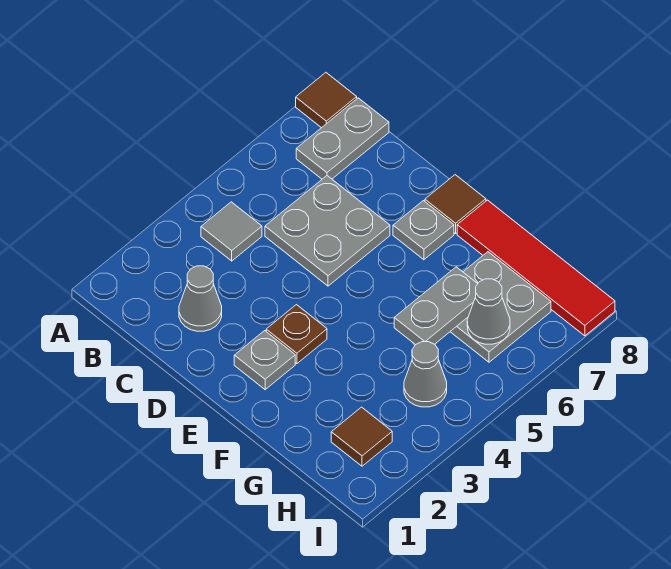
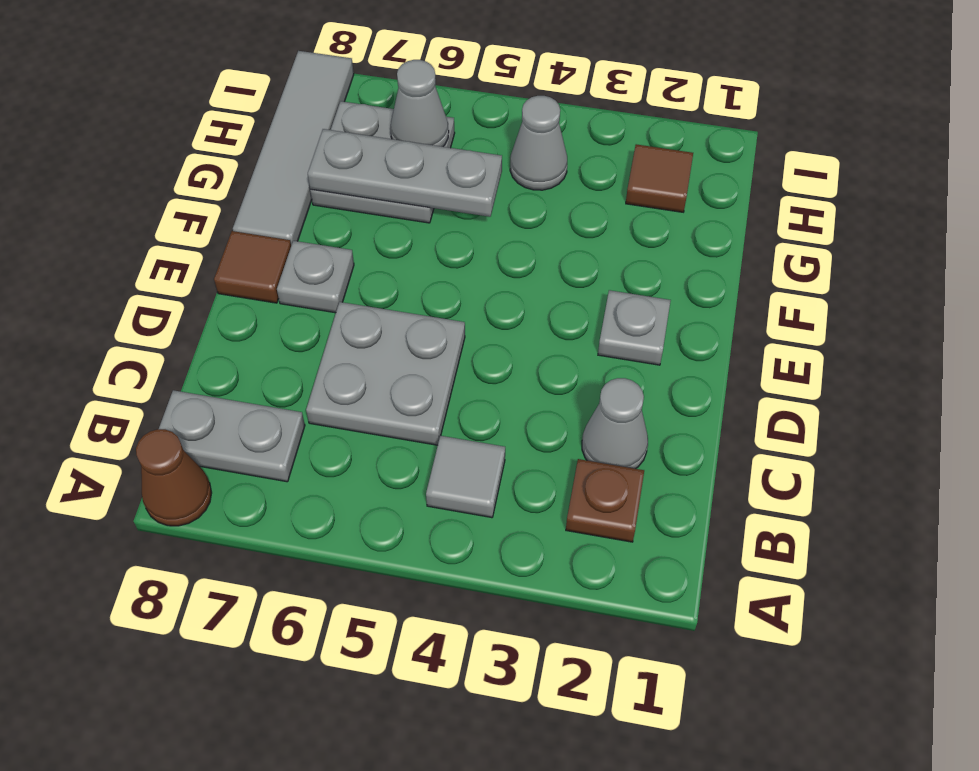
brown tile A8 level 1 -> brown cone A8 level 1
brown plate E3 level 1 -> brown plate B2 level 1
red tile F8:I8 level 1 -> grey tile F8:I8 level 1
grey plate G5:G6 level 2 -> grey plate G5:G7 level 2

